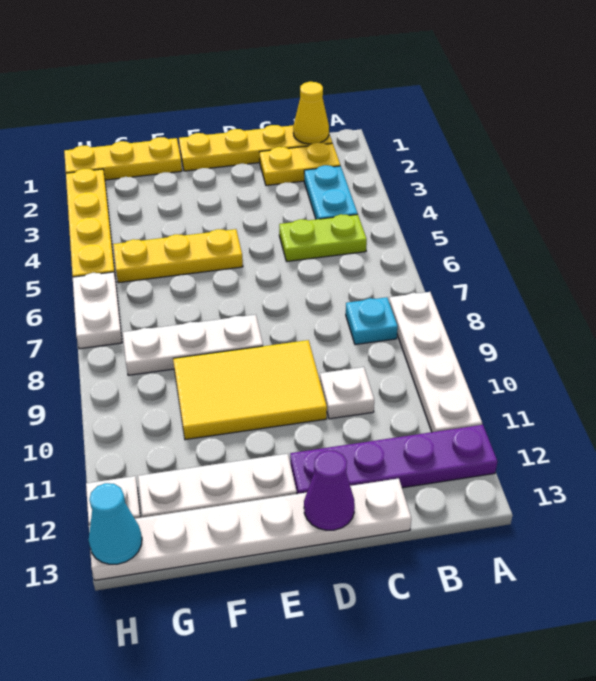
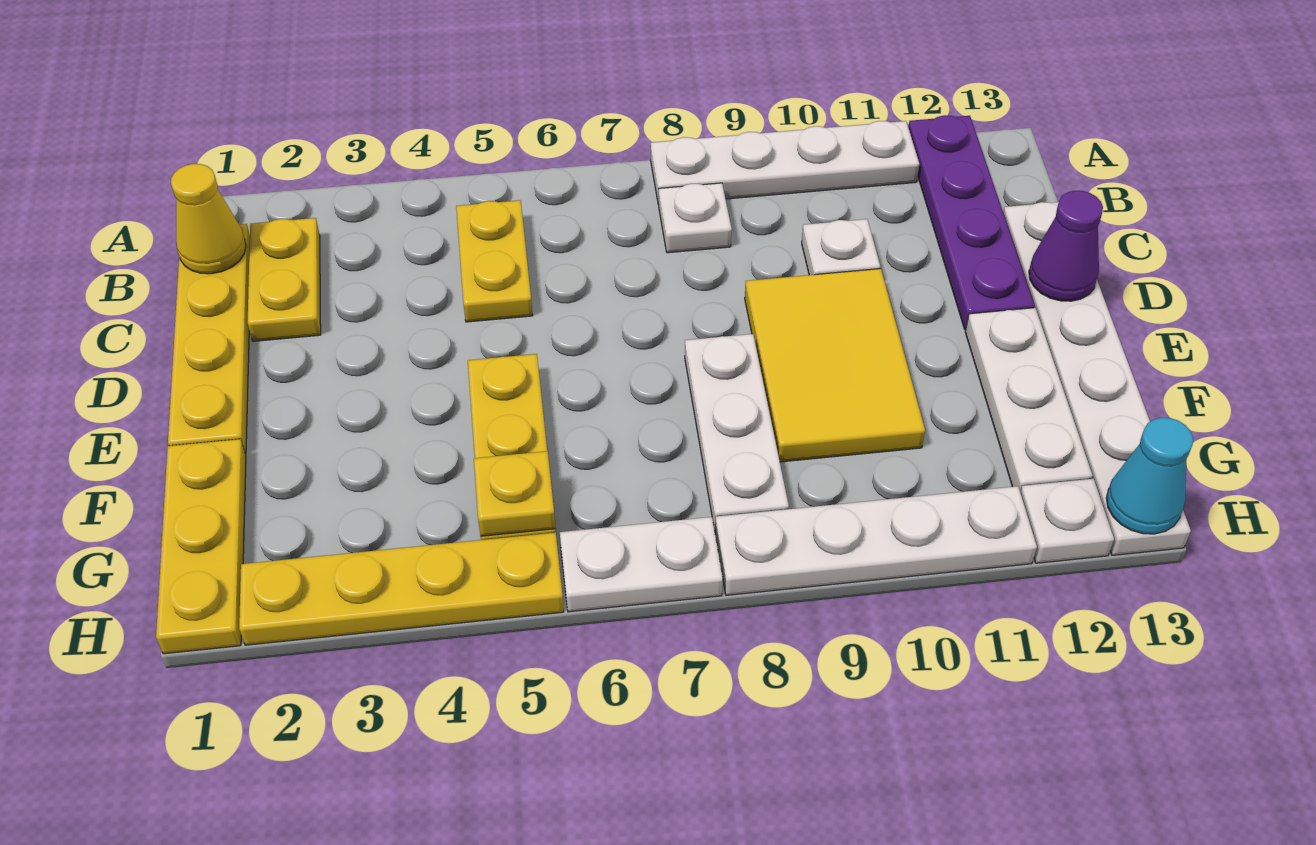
cyan plate B3:B4 level 1 -> none
lime plate B5:C5 level 1 -> yellow plate B5:C5 level 1
cyan plate B8 level 1 -> white plate B8 level 1
none -> yellow plate G5 level 2
none -> white plate H8:H11 level 1

